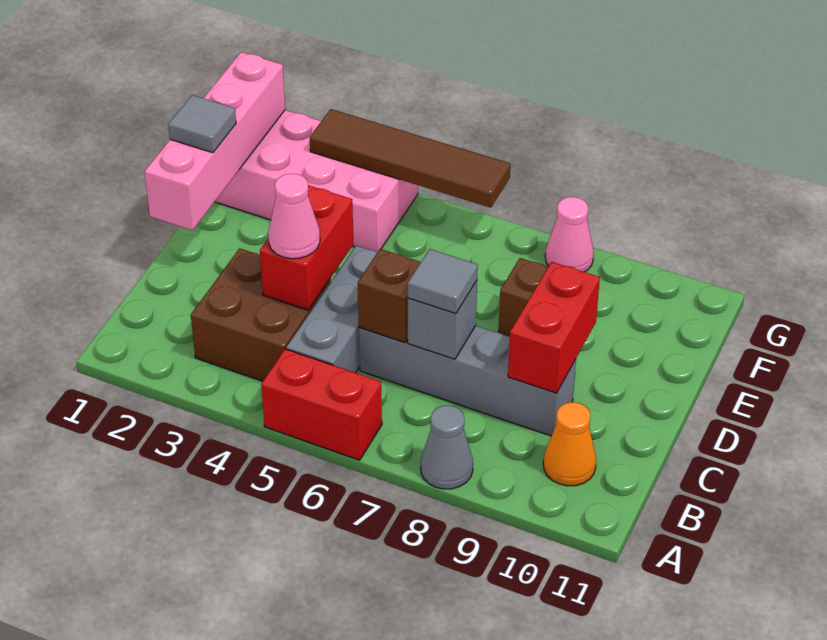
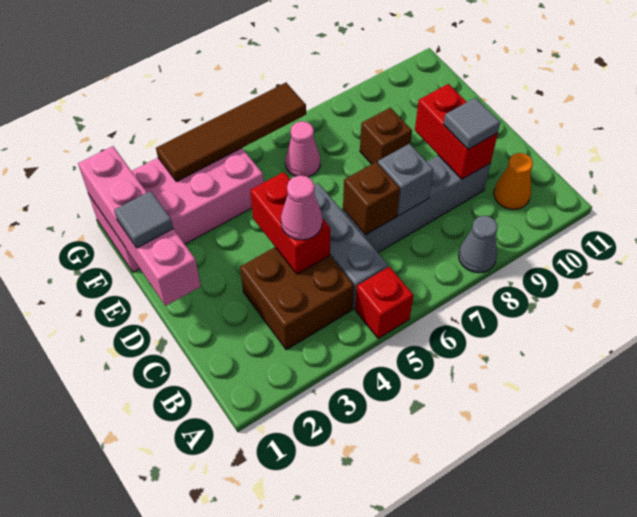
red brick A5:A6 level 1 -> red brick A5 level 1
grey tile C7 level 3 -> grey tile C9 level 3
pink cone G8 level 1 -> pink cone F6 level 1

